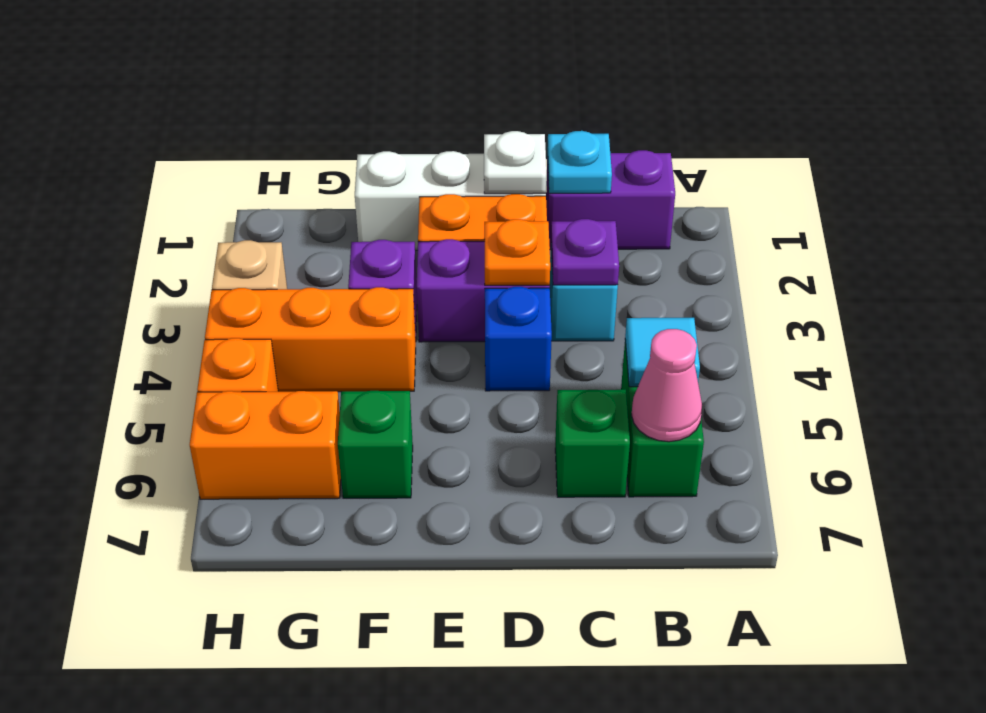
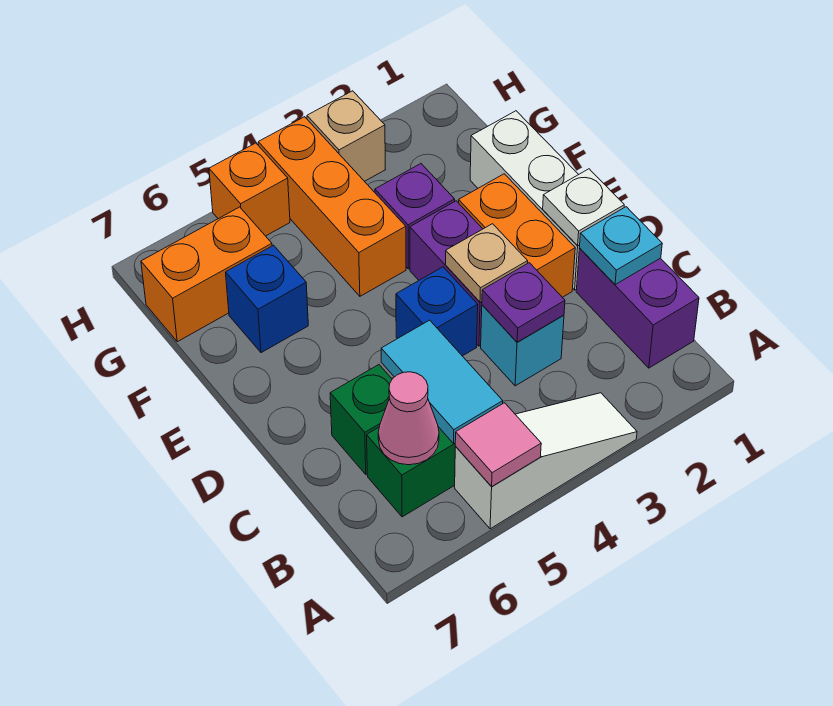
none -> white slope A3:A5 level 1 top 5
none -> pink tile A5 level 2
cyan tile B5 level 2 -> cyan tile B5:C5 level 2
orange plate D3 level 2 -> tan plate D3 level 2
green brick F6 level 1 -> blue brick F6 level 1
orange brick G6:H6 level 1 -> orange brick G6:G7 level 1

